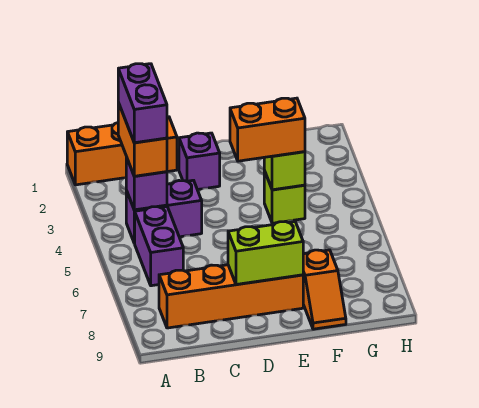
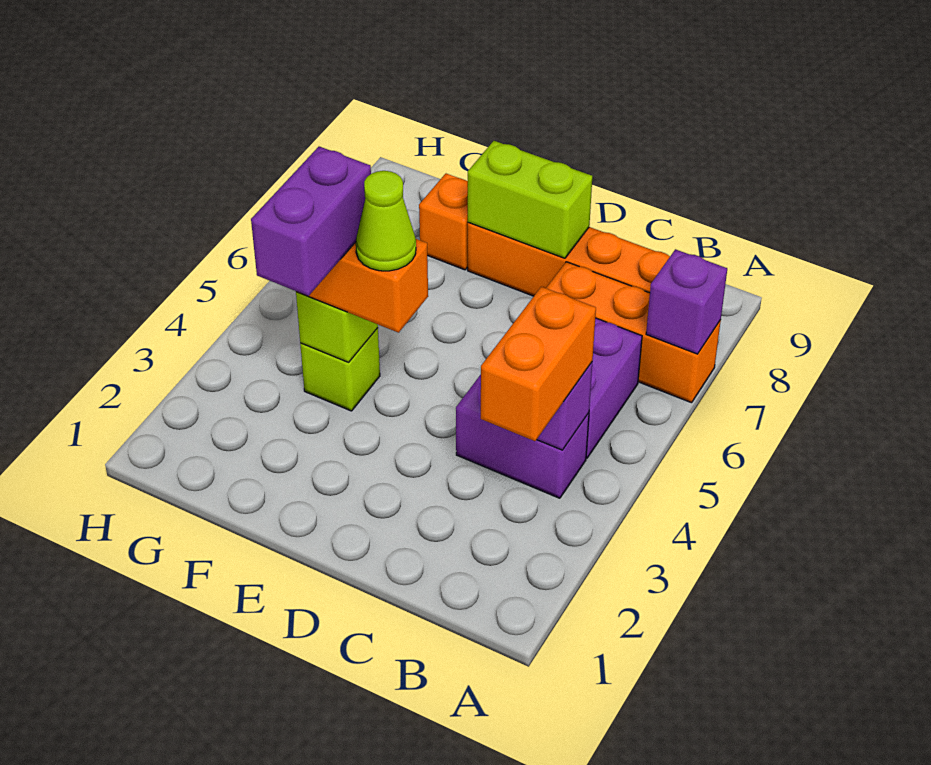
orange brick A1:C1 level 1 -> orange brick A7:C7 level 1
purple brick B3:B4 level 4 -> purple brick F3:F4 level 4
purple brick D2 level 1 -> purple brick A7 level 2
none -> lime cone E4 level 4

